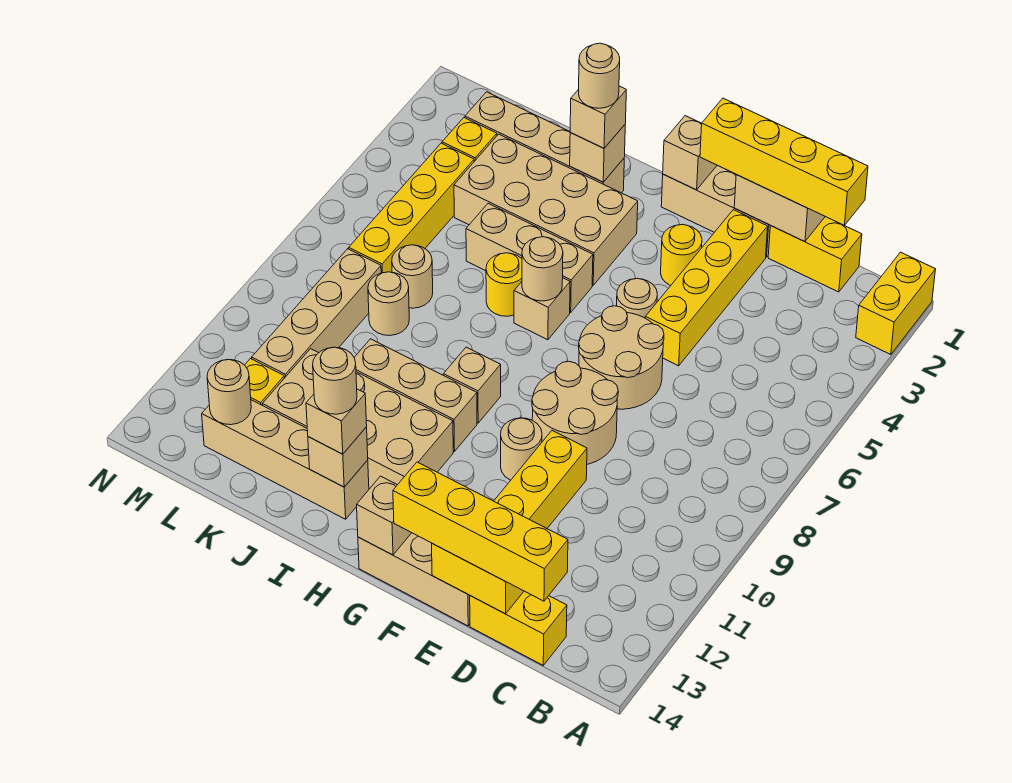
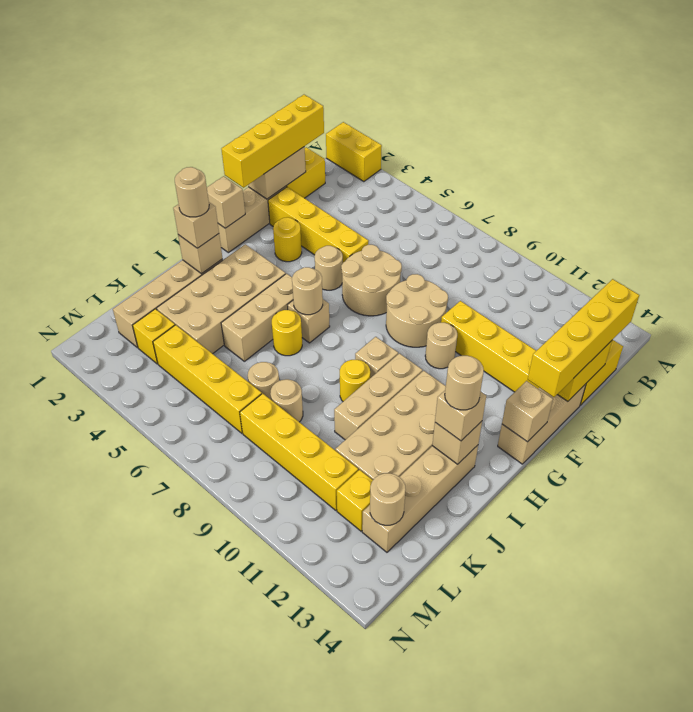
none -> yellow round brick I9 level 1
tan brick L8:L11 level 1 -> yellow brick L8:L11 level 1

